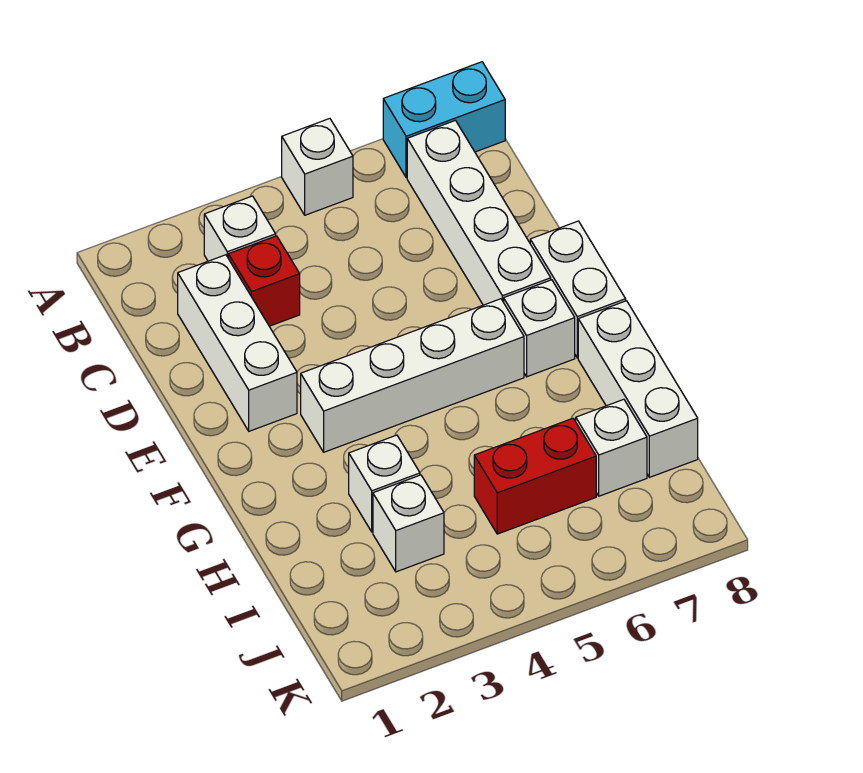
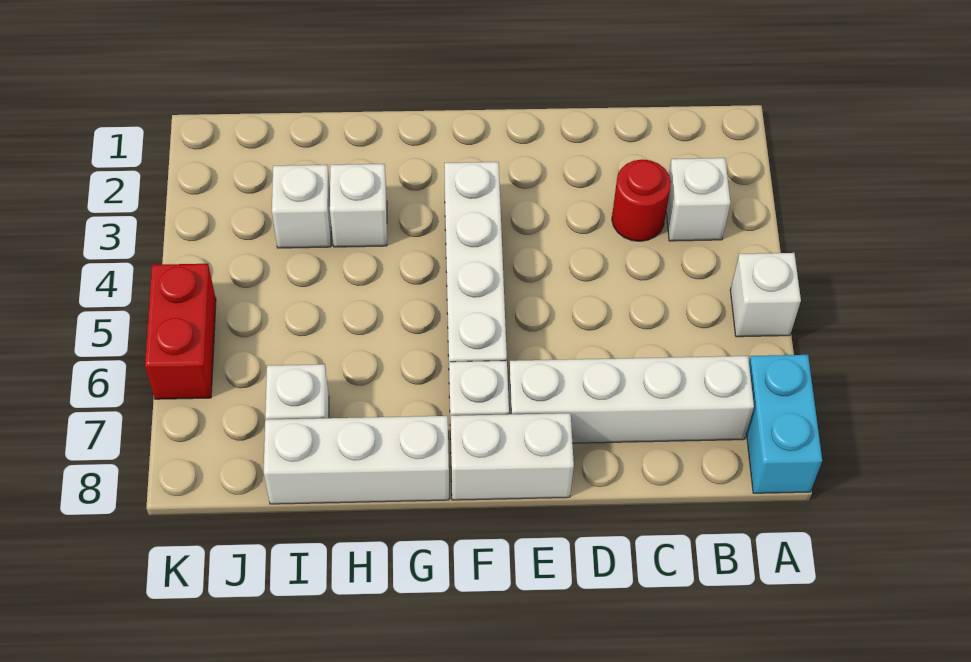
white brick C2:E2 level 1 -> none
red brick C3 level 1 -> red round brick C3 level 1
red brick I5:I6 level 1 -> red brick K5:K6 level 1

